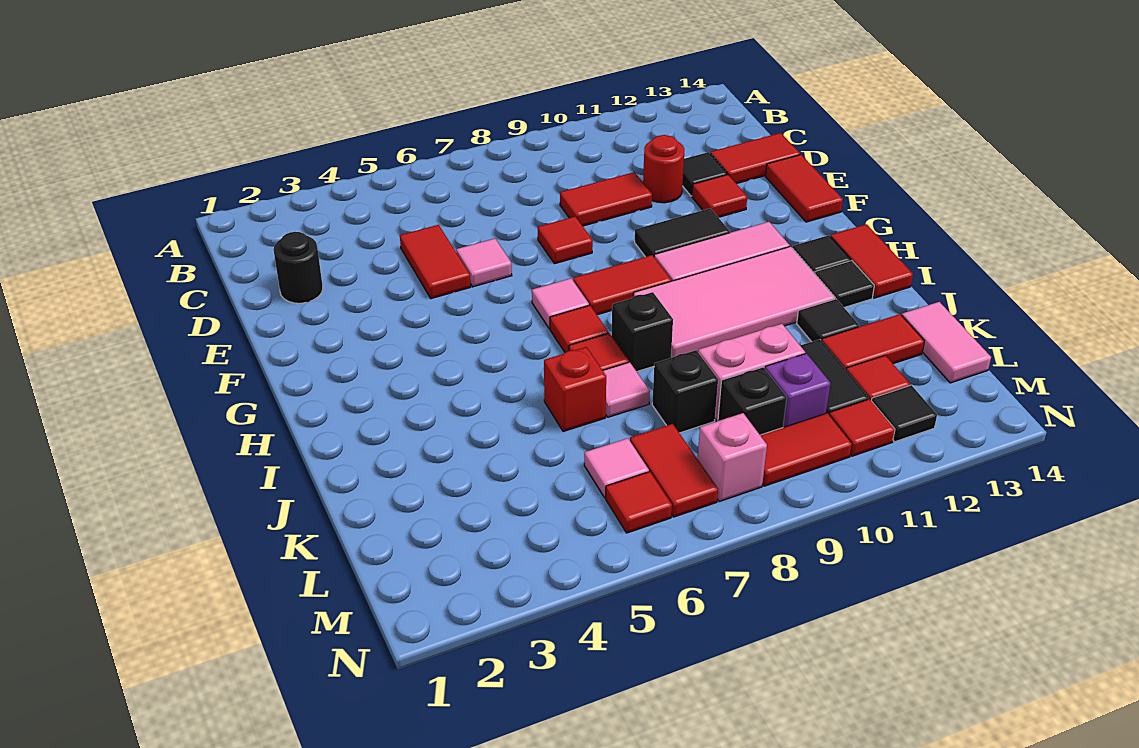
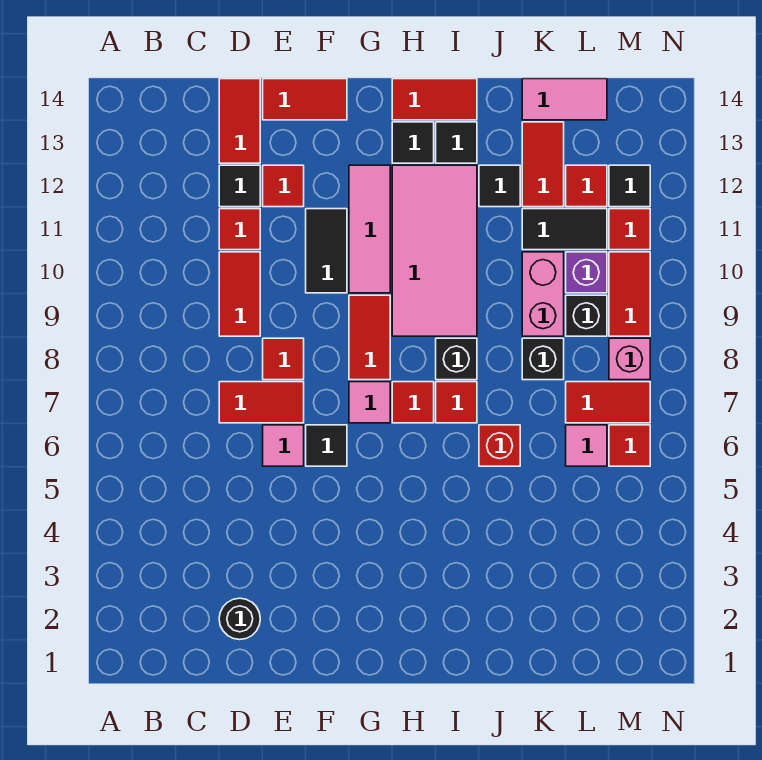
red tile D5:E5 level 1 -> red tile D7:E7 level 1
red round brick D11 level 1 -> red tile D11 level 1
none -> black tile F6 level 1
pink tile J7 level 1 -> none

